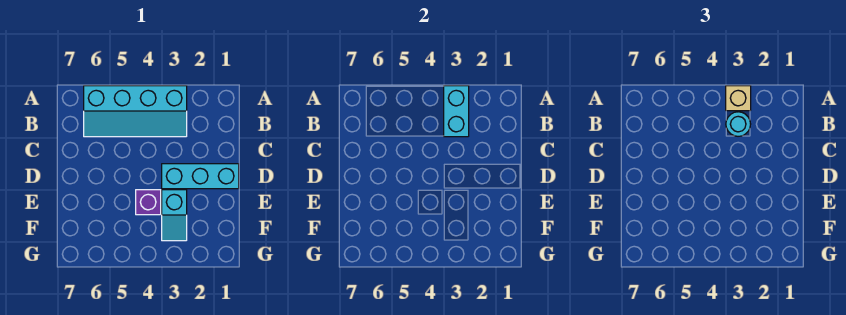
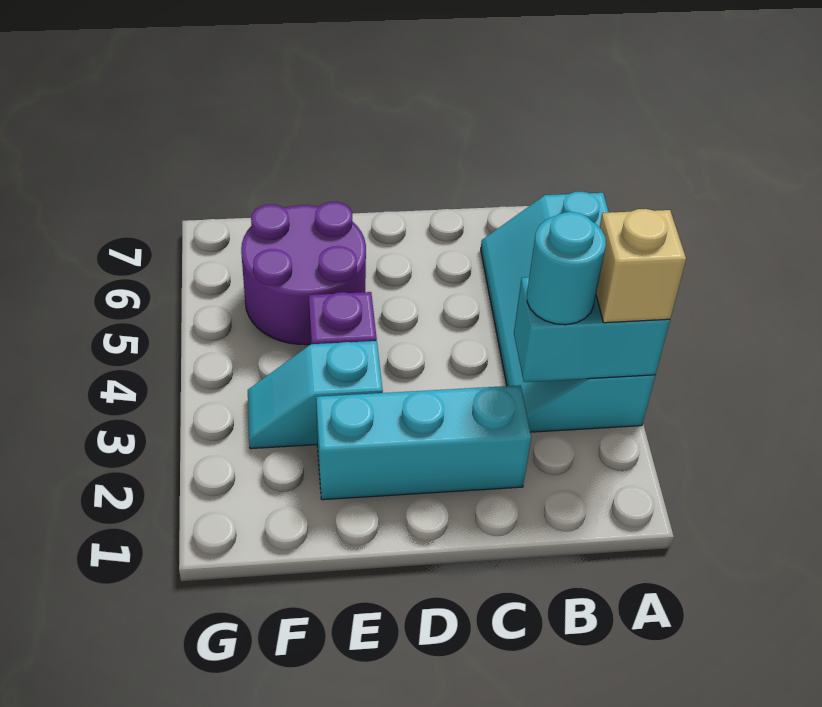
cyan brick D1:D3 level 1 -> cyan brick C2:E2 level 1
none -> purple round brick E5:F6 level 1

